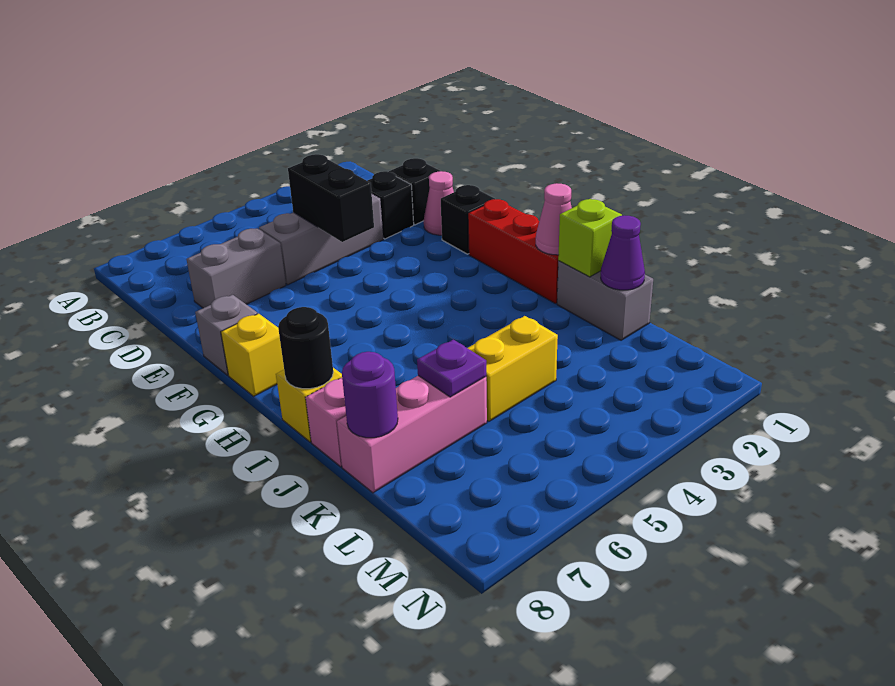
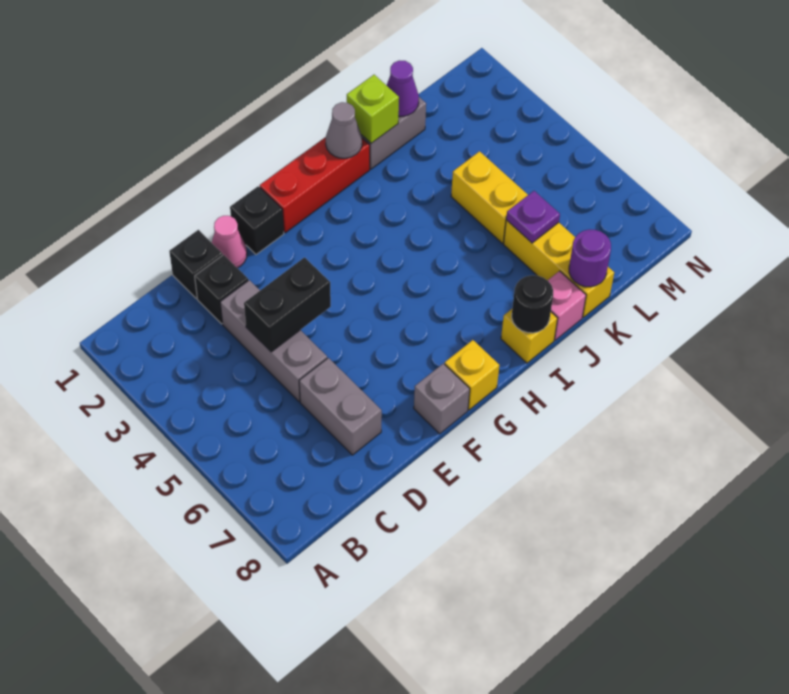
pink cone I1 level 2 -> grey cone I1 level 2
pink brick K6:K8 level 1 -> yellow brick K6:K8 level 1

